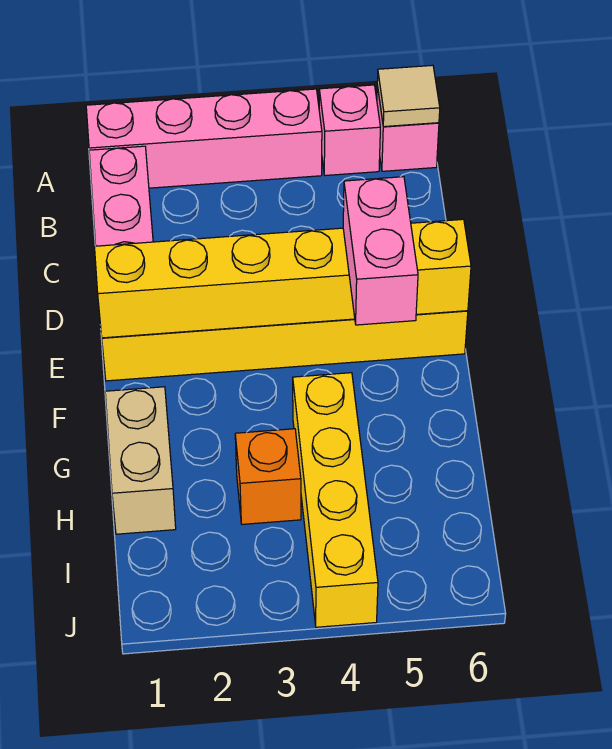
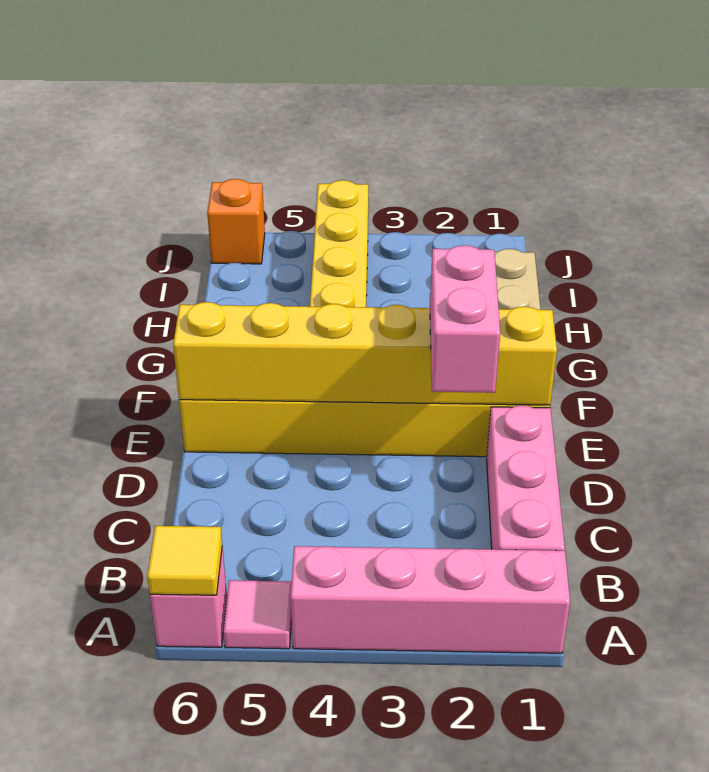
pink brick A5 level 1 -> pink tile A5 level 1
tan tile A6 level 2 -> yellow tile A6 level 2
pink brick E5:F5 level 3 -> pink brick D2:E2 level 3
orange brick H3 level 1 -> orange brick J6 level 1

